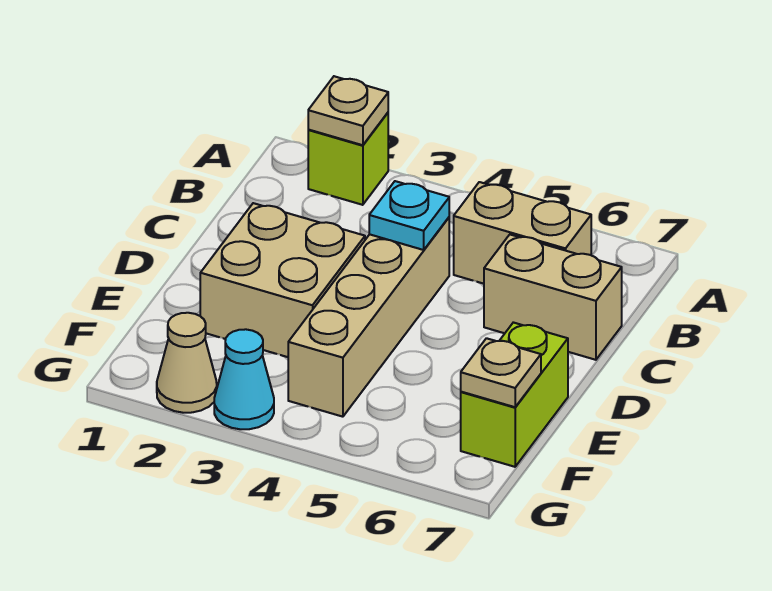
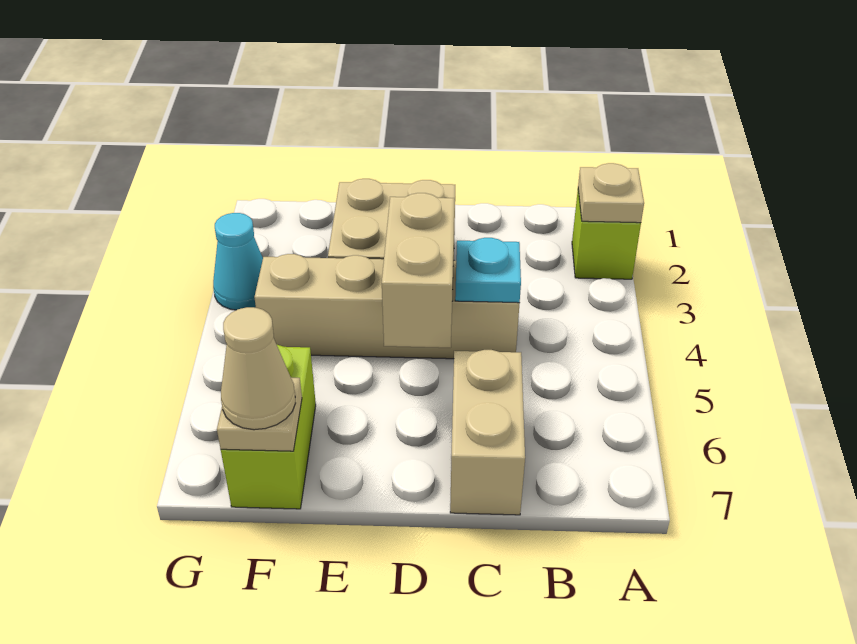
tan brick B5:B6 level 1 -> tan brick D4:D5 level 2
lime brick E7:F7 level 1 -> lime brick F6:F7 level 1
tan cone G2 level 1 -> tan cone F7 level 3

